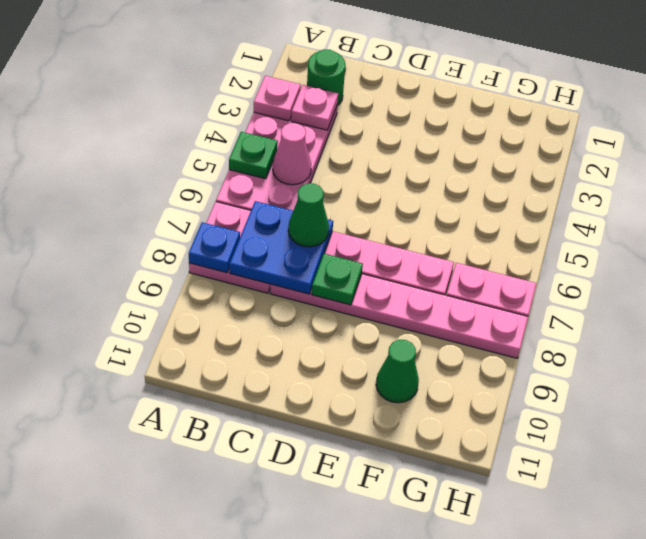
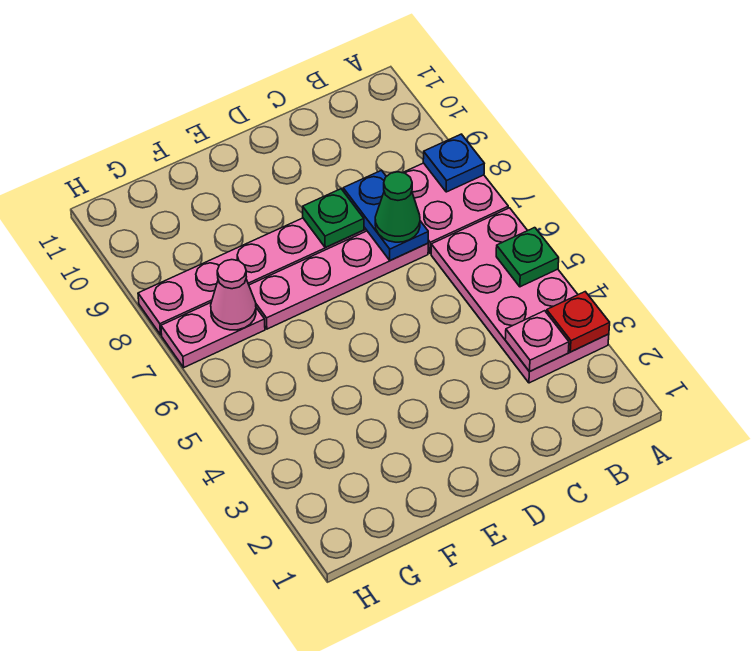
pink plate A3 level 2 -> red plate A3 level 2
green round brick B2 level 1 -> none
pink cone B5 level 2 -> pink cone G7 level 2
blue plate B7:C8 level 2 -> blue plate C7:C8 level 2
green cone F10 level 1 -> none

